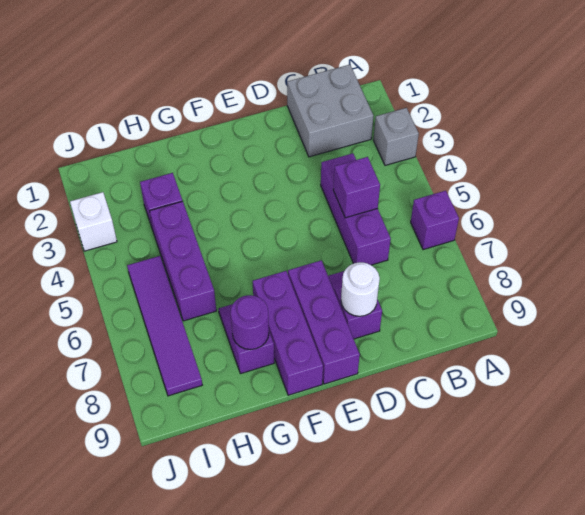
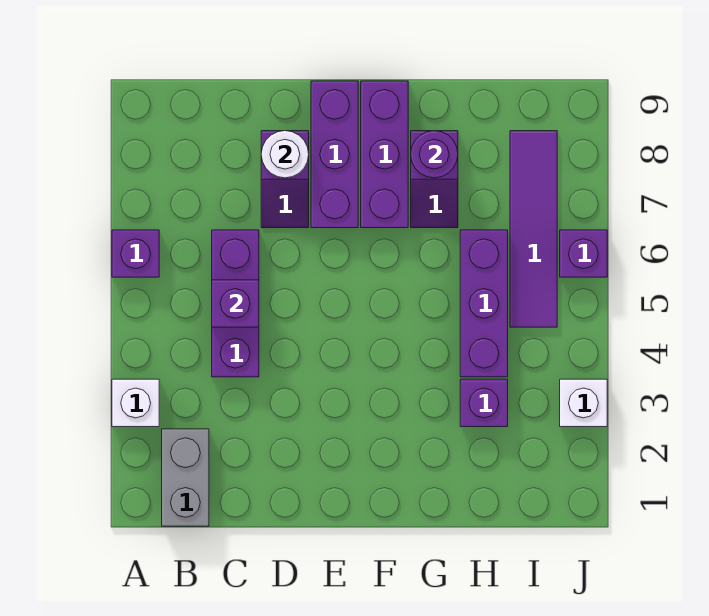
grey brick A3 level 1 -> white brick A3 level 1
grey brick B1:C2 level 1 -> grey brick B1:B2 level 1
none -> purple brick J6 level 1

